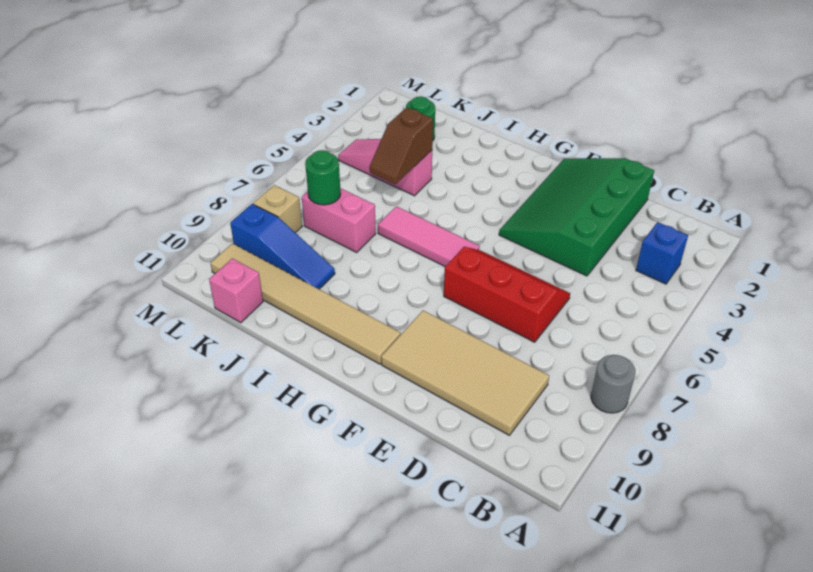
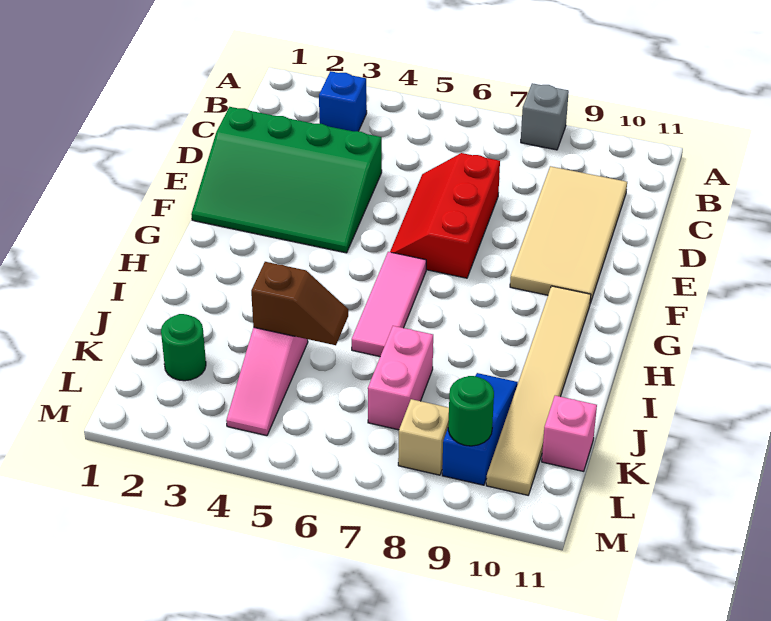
grey round brick A8 level 1 -> grey brick A8 level 1
green round brick K7 level 2 -> green round brick L9 level 2

